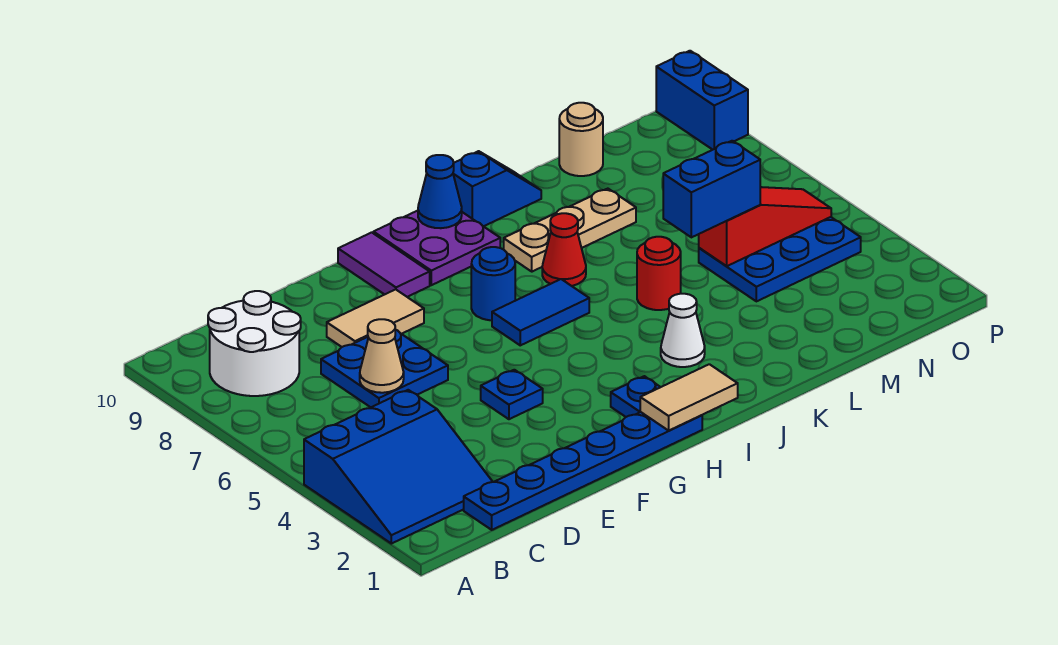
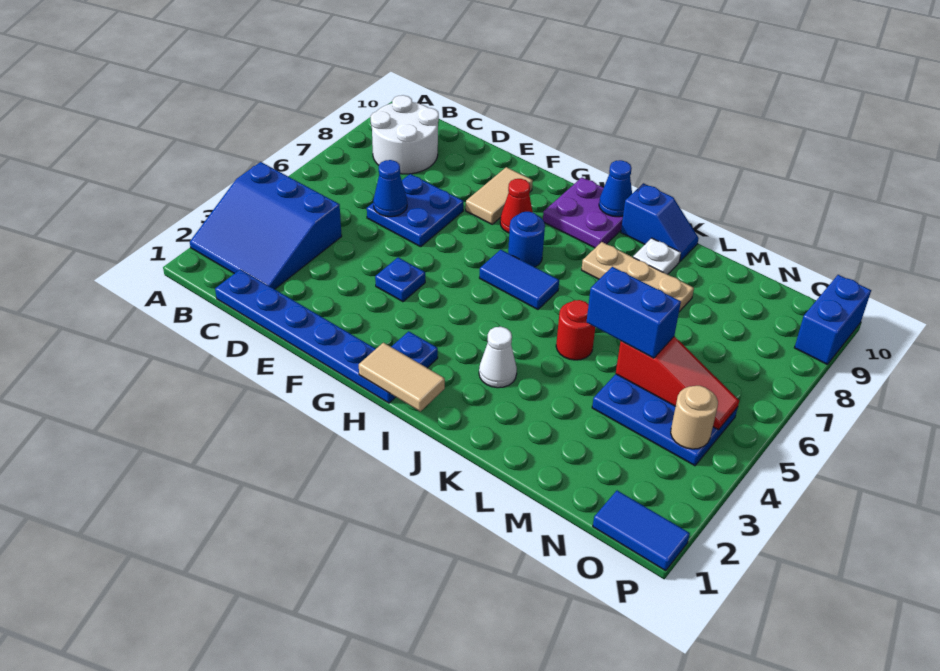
tan cone D6 level 2 -> blue cone D6 level 2
tan tile E8:F8 level 1 -> tan tile F8:F9 level 1
purple tile G9:G10 level 1 -> none
red cone J7 level 1 -> red cone G8 level 1
none -> white plate K9 level 1
tan round brick M10 level 1 -> tan round brick O4 level 2
none -> blue tile O1:P1 level 1

